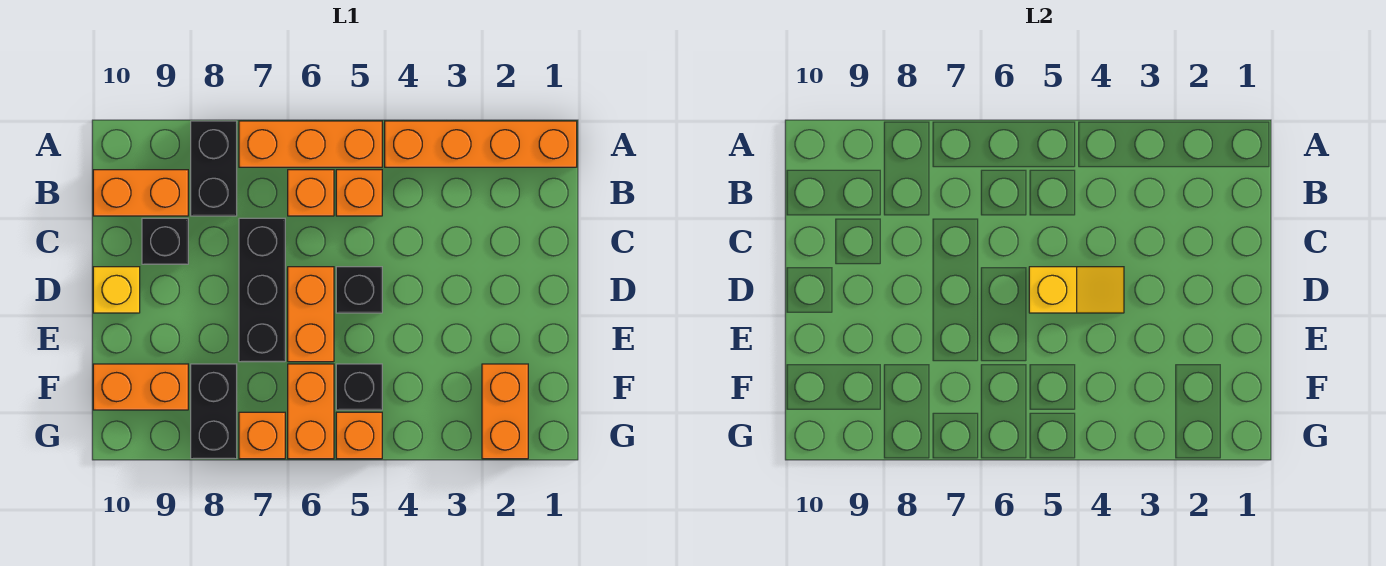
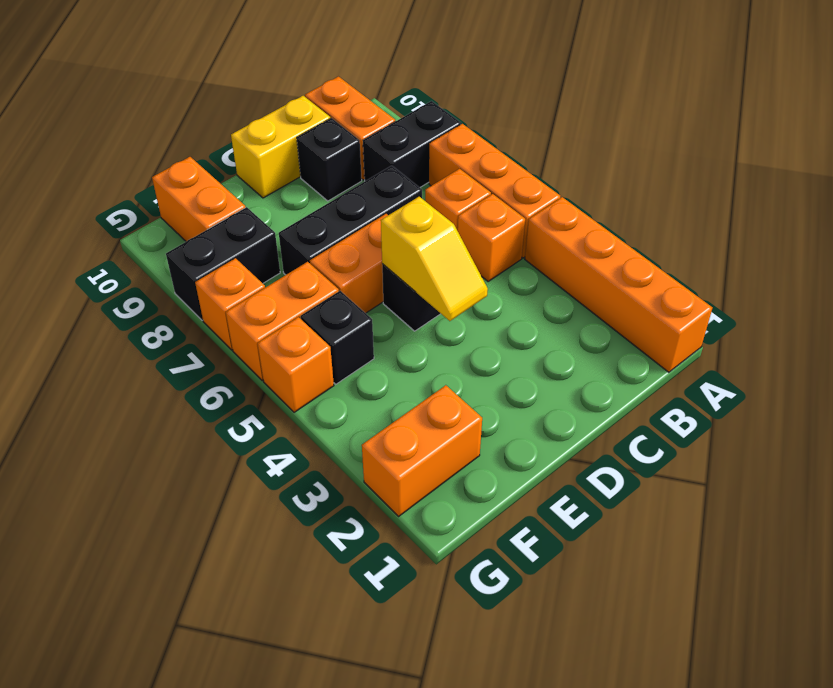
yellow brick D10 level 1 -> yellow brick C10:D10 level 1

